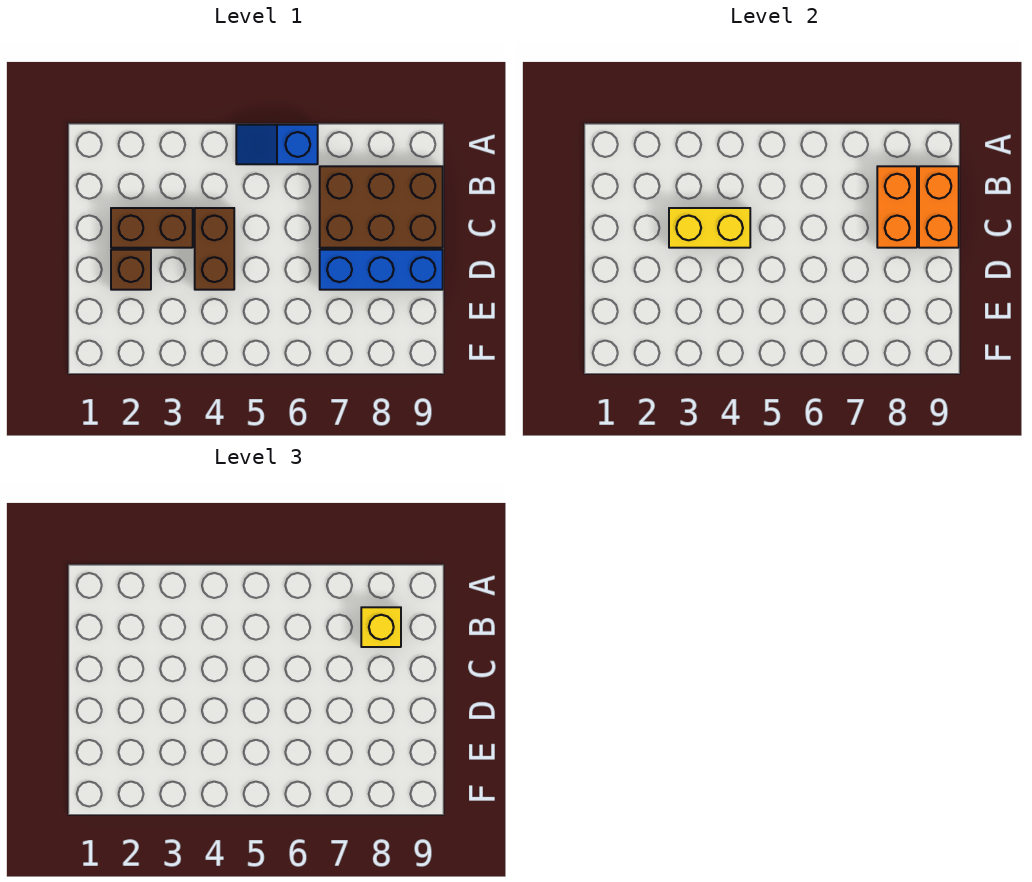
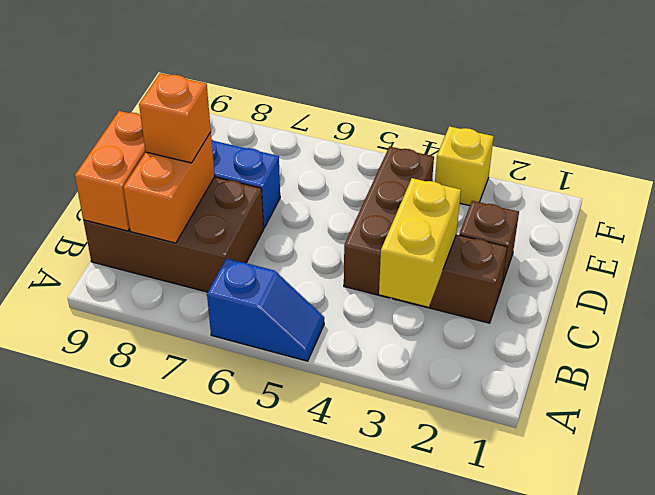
yellow brick B8 level 3 -> yellow brick F3 level 1
yellow brick C3:C4 level 2 -> yellow brick B3:C3 level 2
brown brick C4:D4 level 1 -> brown brick C4:E4 level 1
none -> orange brick C8 level 3

